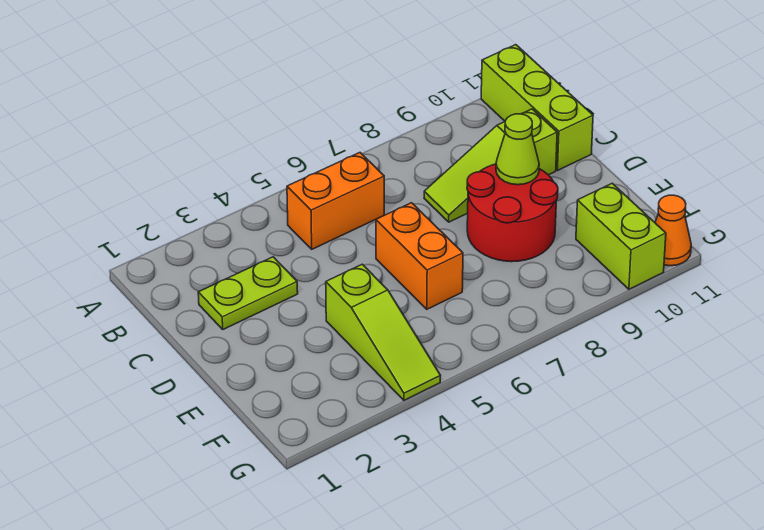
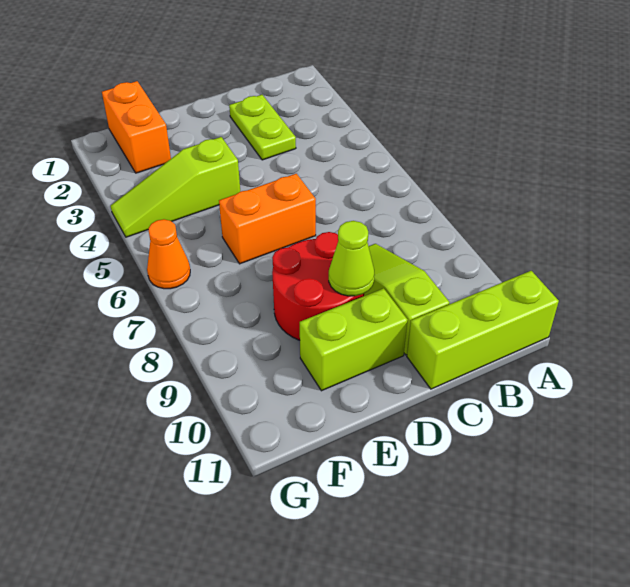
orange brick B5:B6 level 1 -> orange brick F1:F2 level 1
lime brick F10:G10 level 1 -> lime brick D10:E10 level 1
orange cone G11 level 1 -> orange cone G6 level 1

